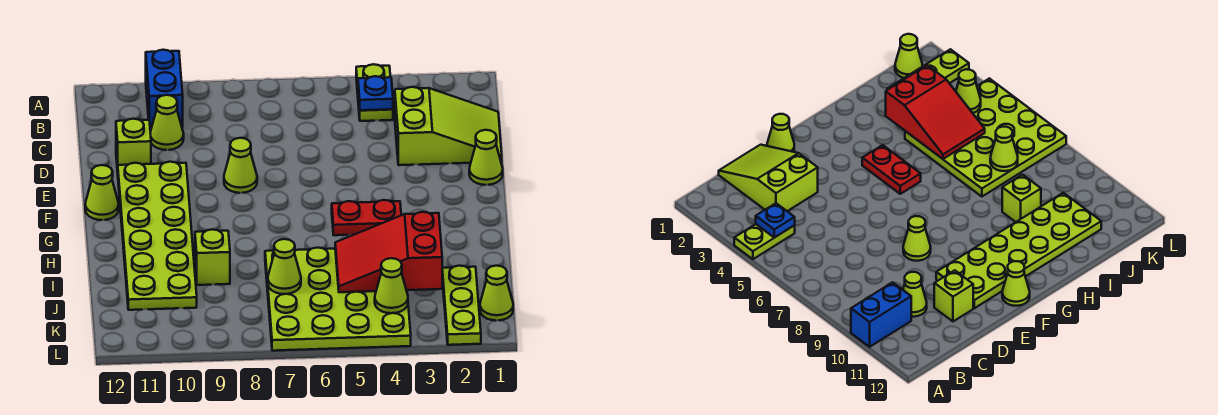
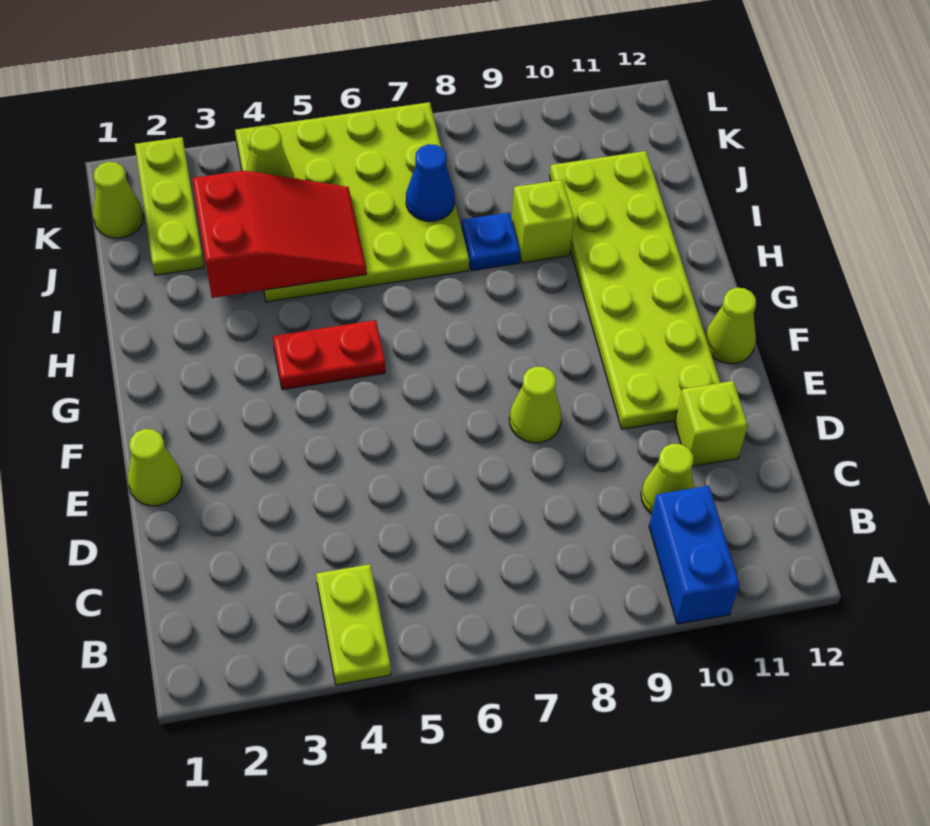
blue plate B4 level 2 -> blue plate I8 level 1
lime slope C1:D3 level 1 top 3 -> none
lime cone J7 level 2 -> blue cone J7 level 2

